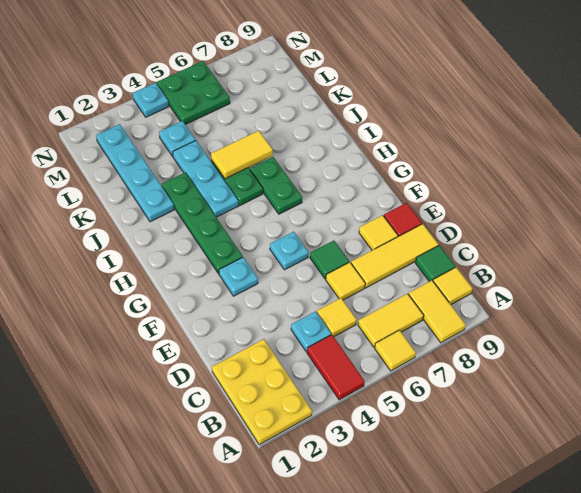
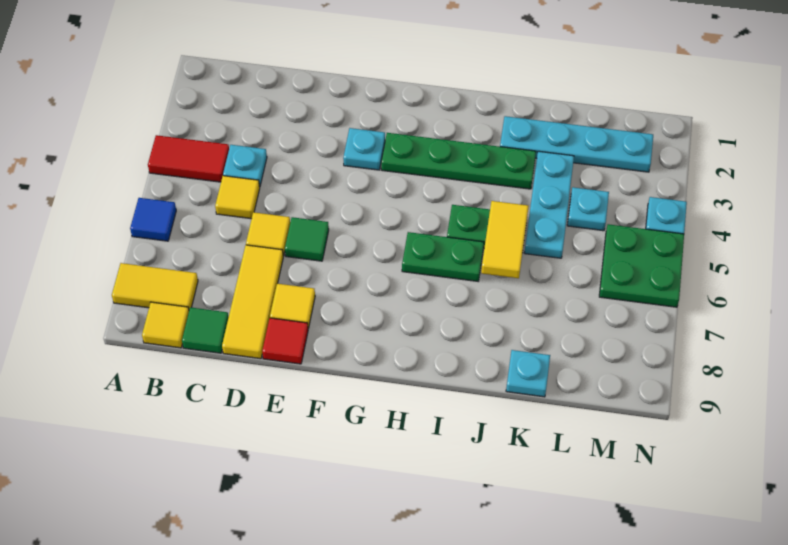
yellow plate A1:C2 level 1 -> none
yellow tile A6 level 1 -> blue tile A6 level 1
yellow tile B6:B7 level 1 -> none
cyan plate F5 level 1 -> cyan plate K9 level 1
cyan plate I4:K4 level 1 -> cyan plate K3:K5 level 1

